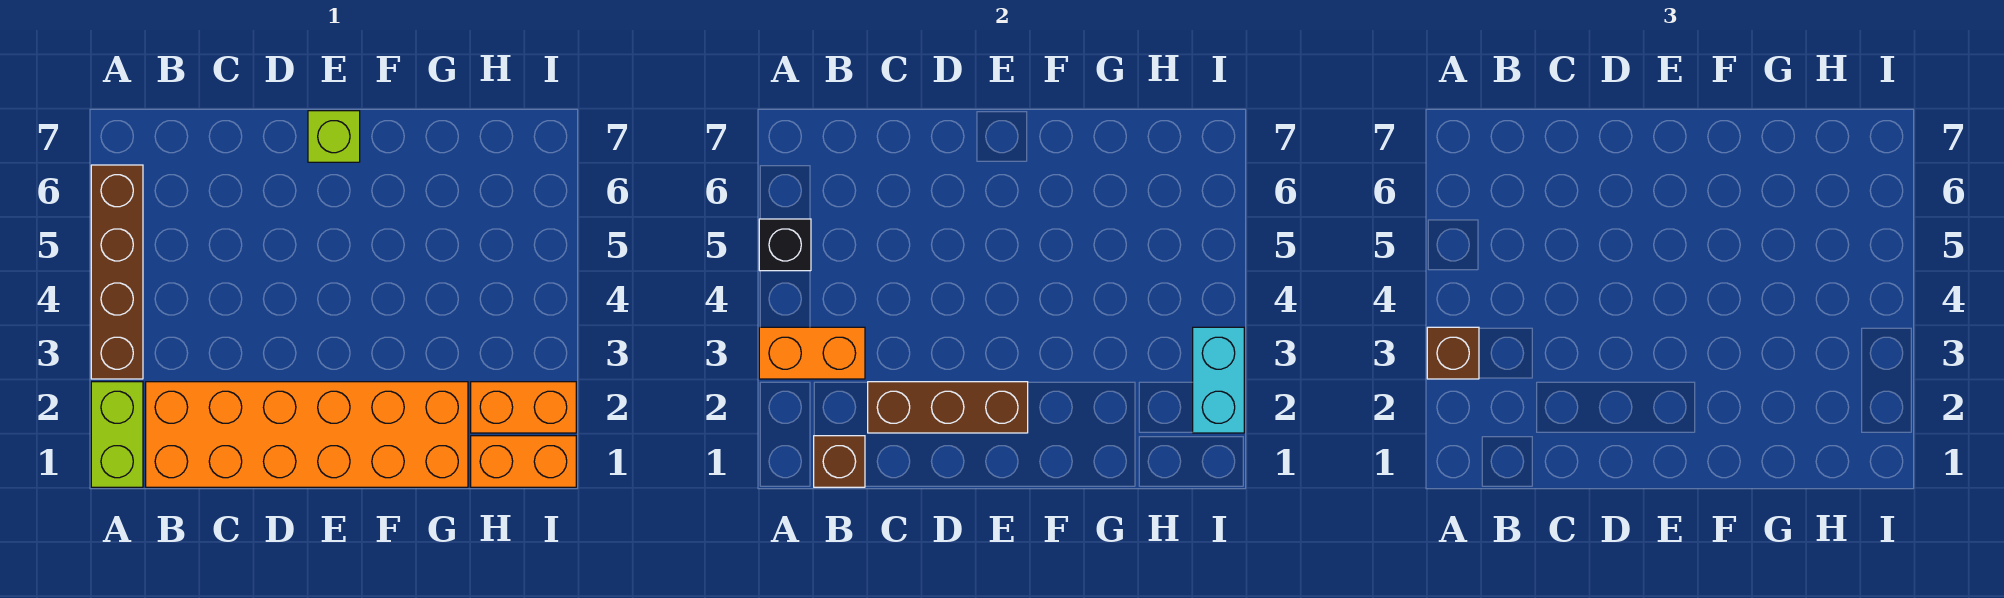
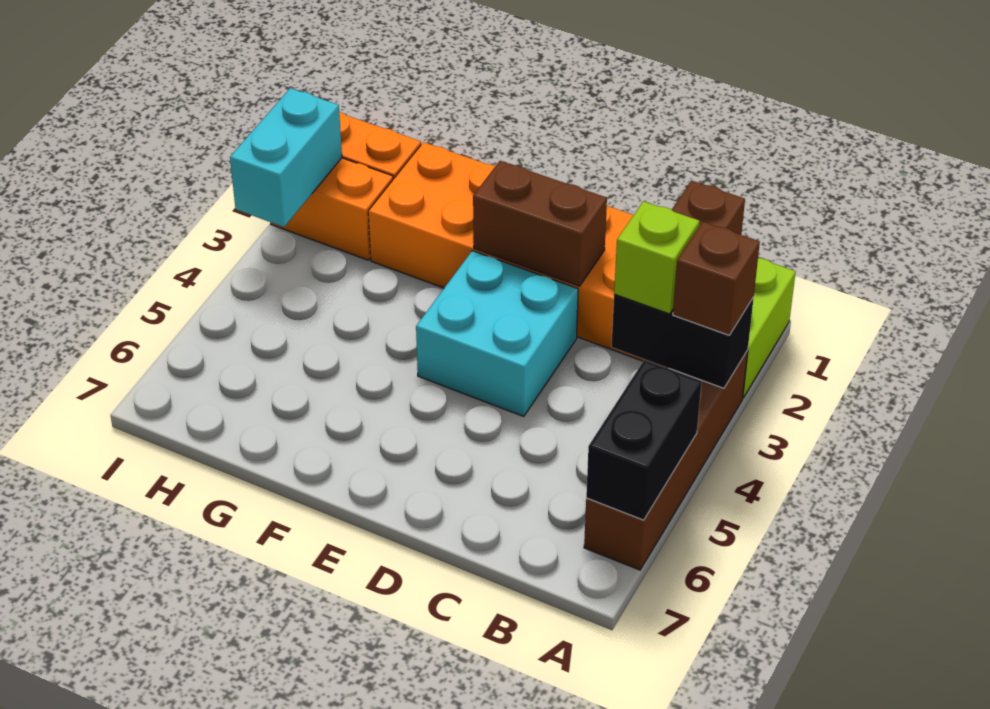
orange brick A3:B3 level 2 -> black brick A3:B3 level 2
black brick A5 level 2 -> black brick A5:A6 level 2
brown brick C2:E2 level 2 -> brown brick D2:E2 level 2
none -> cyan brick D3:E4 level 1
lime brick E7 level 1 -> lime brick B3 level 3

